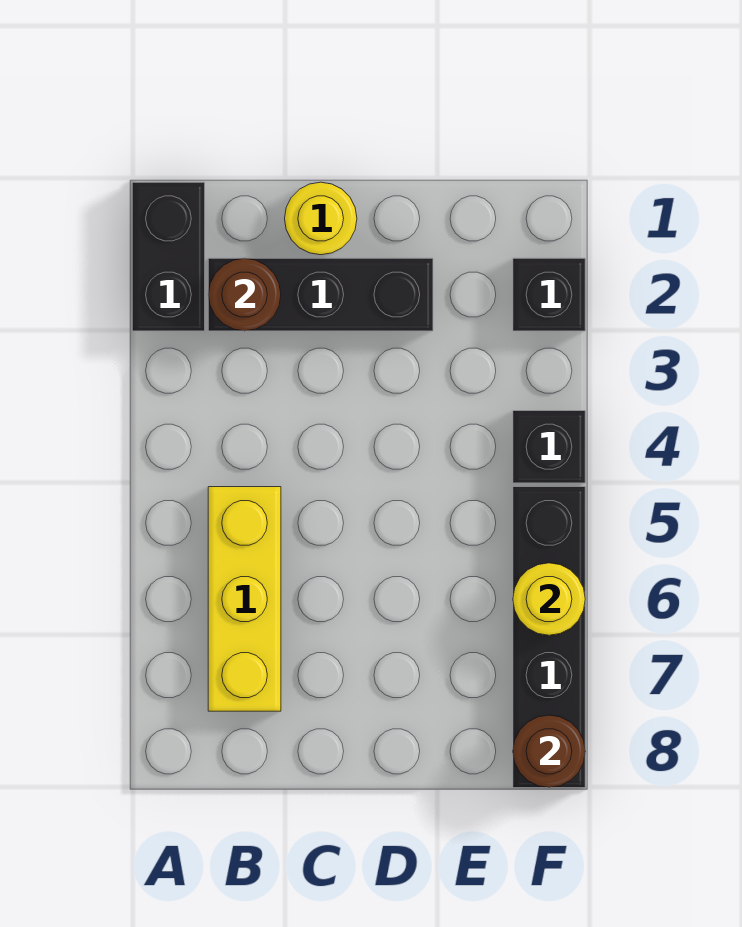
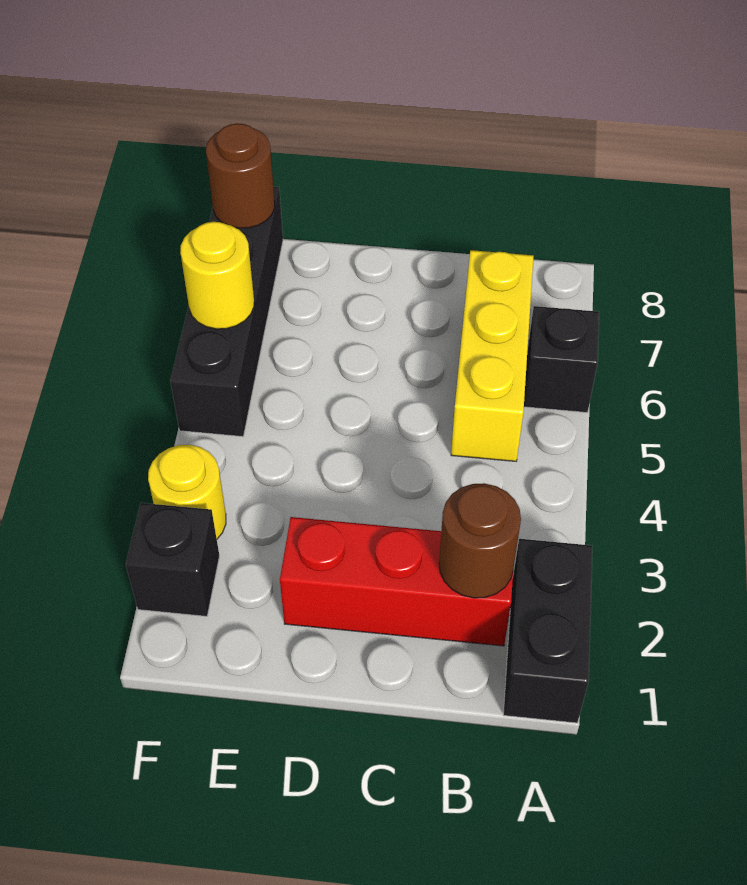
black brick B2:D2 level 1 -> red brick B2:D2 level 1
yellow round brick C1 level 1 -> yellow round brick F3 level 1
black brick F4 level 1 -> black brick A6 level 1

